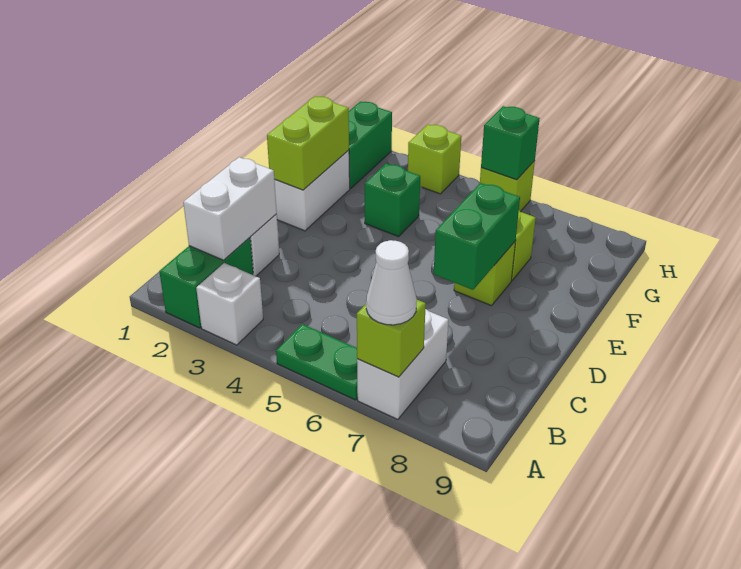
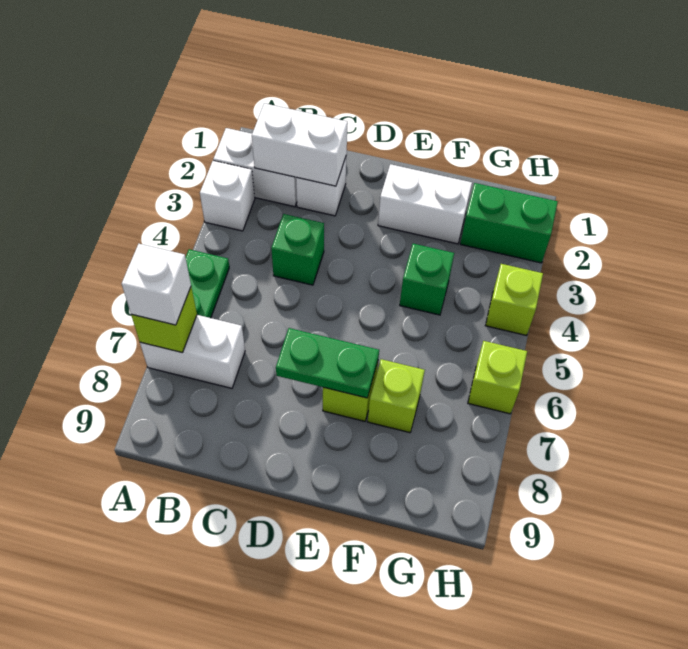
green brick A2:B2 level 1 -> white brick A2:B2 level 1
white cone A7 level 3 -> white brick A7 level 3
green brick D7:E7 level 2 -> green plate D7:E7 level 2
lime brick E2:F2 level 2 -> none
green brick H6 level 2 -> green brick C4 level 1

